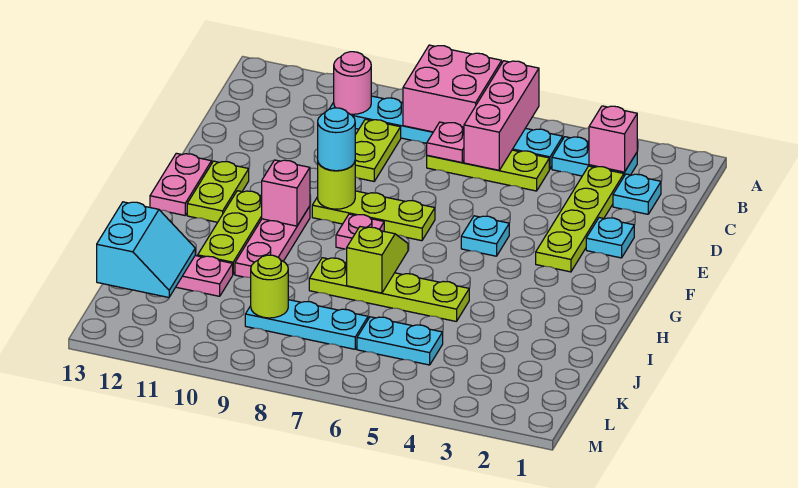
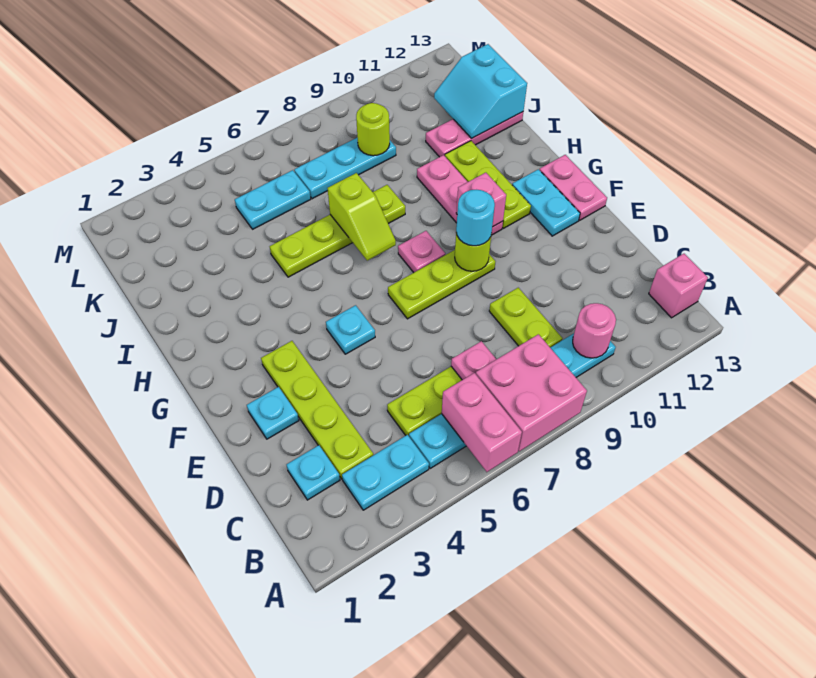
pink brick A6:C6 level 2 -> pink brick A6:B6 level 2
pink brick B3 level 2 -> pink brick B13 level 1
lime plate F12:G12 level 1 -> cyan plate F12:G12 level 1

